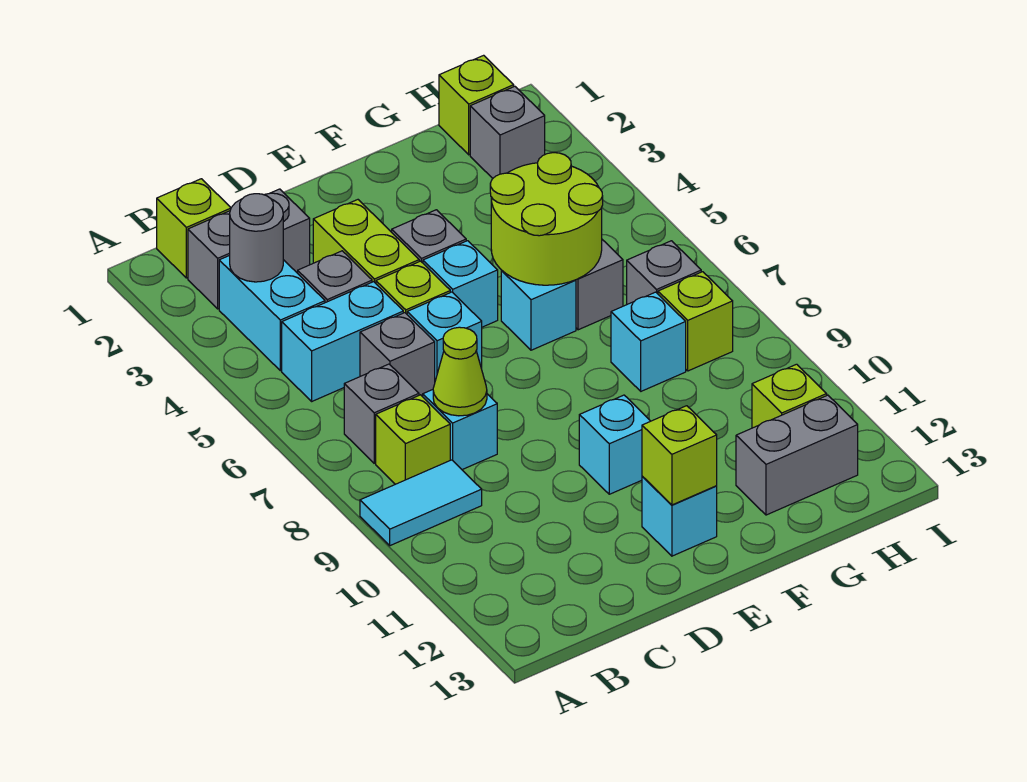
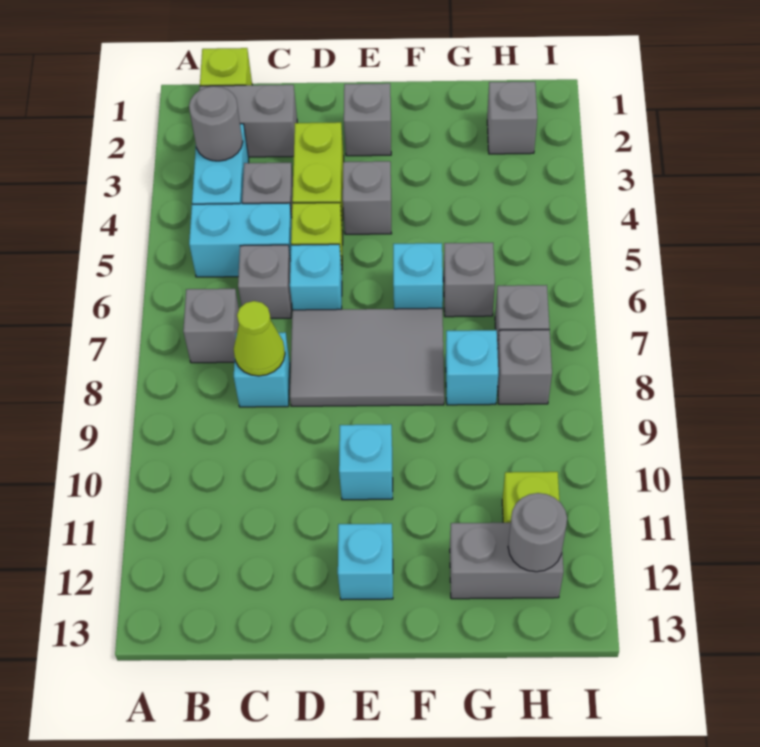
cyan tile A9:B9 level 1 -> none
lime brick B8 level 1 -> none
none -> grey tile D7:F8 level 1
none -> grey brick E2 level 1
cyan brick E5 level 1 -> none
lime brick E12 level 2 -> none
lime round brick F5:G6 level 2 -> none
lime brick H1 level 1 -> none
lime brick H8 level 1 -> grey brick H8 level 1
none -> grey round brick H12 level 2

